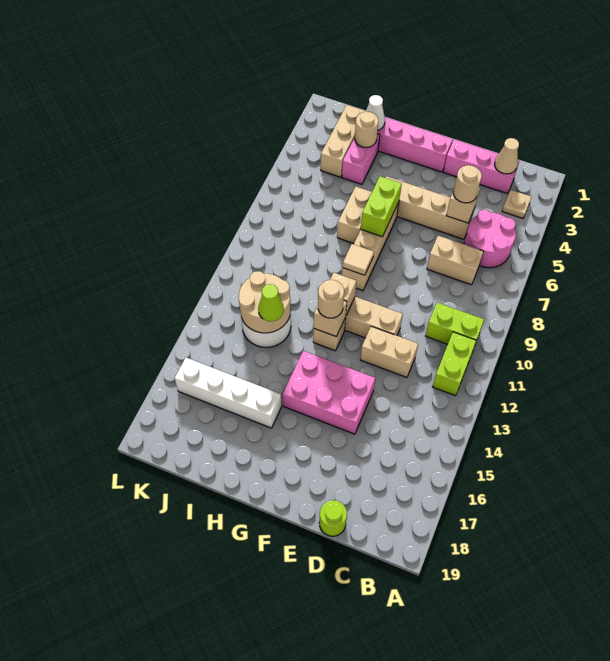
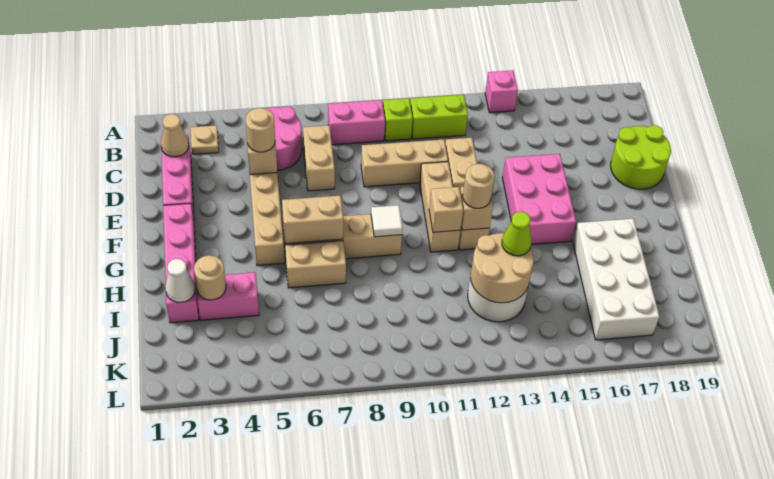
none -> pink brick A14 level 1
none -> pink brick B8:B9 level 1
lime brick B10:C10 level 1 -> lime brick B10 level 1
lime round brick D19 level 1 -> lime round brick D18:E19 level 1
lime brick G6:G7 level 2 -> tan brick G6:G7 level 2
tan tile G9 level 2 -> white tile G9 level 2
white brick H16:K16 level 1 -> white brick H16:K17 level 1
tan brick J2:J4 level 1 -> tan brick D9:D11 level 1

